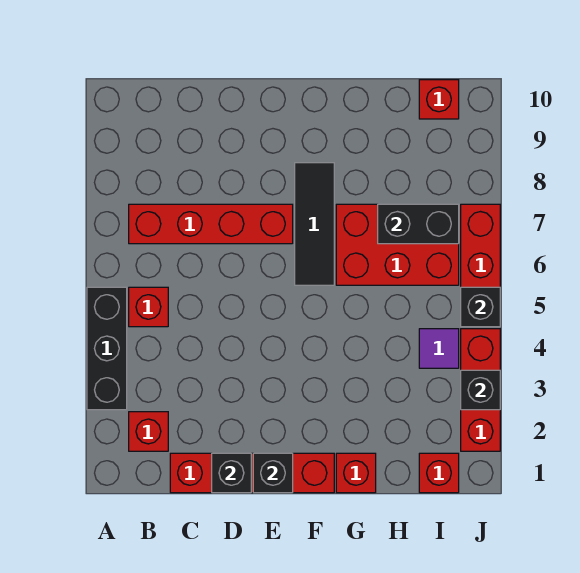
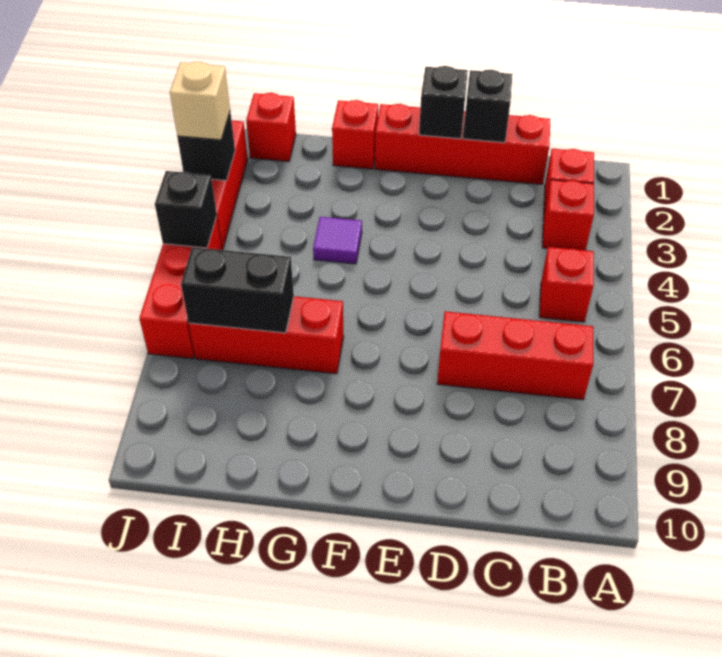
black brick A3:A5 level 1 -> none
red brick B7:E7 level 1 -> red brick B7:D7 level 1
black tile F6:F8 level 1 -> none
red brick G6:I7 level 1 -> red brick G7:I7 level 1
purple tile I4 level 1 -> purple tile G4 level 1
red brick I10 level 1 -> red brick B3 level 1
none -> tan brick J3 level 3

